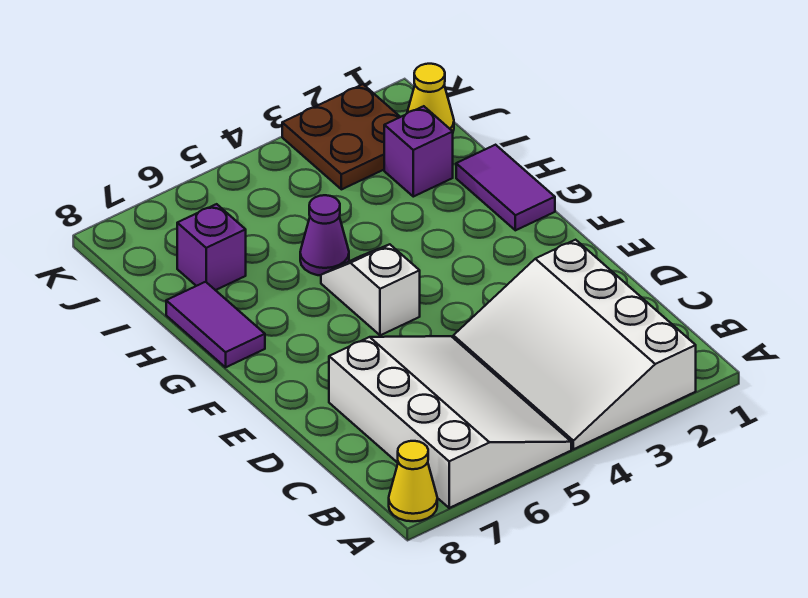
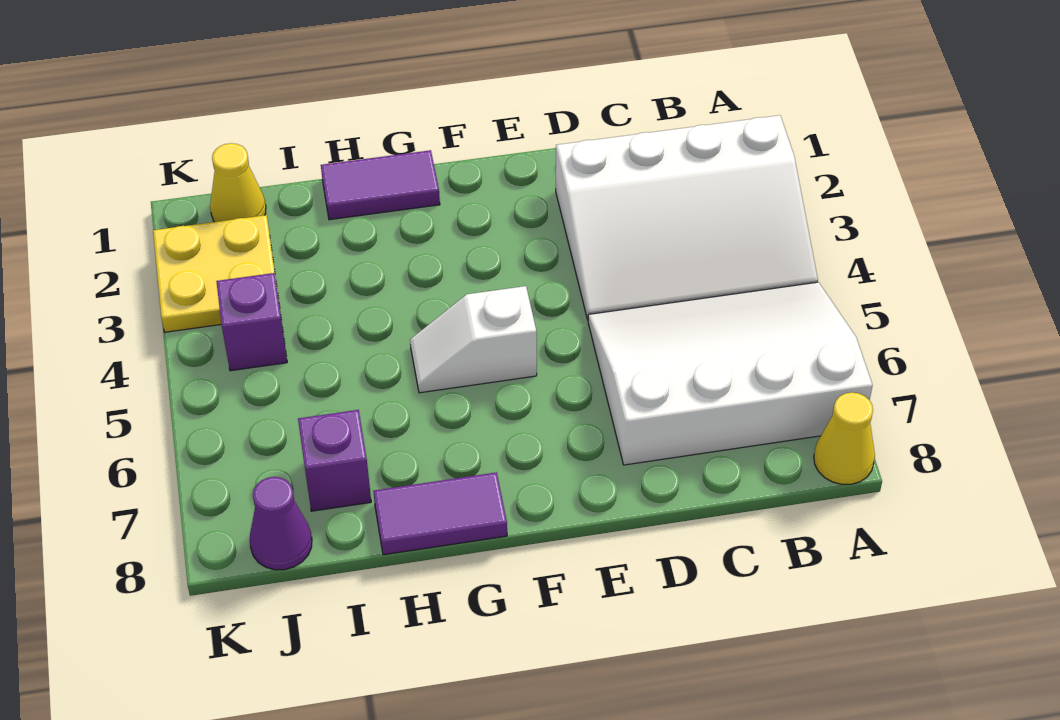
purple cone H5 level 1 -> purple cone J8 level 1
purple brick I2 level 1 -> purple brick J4 level 1
brown plate J2:K3 level 1 -> yellow plate J2:K3 level 1

